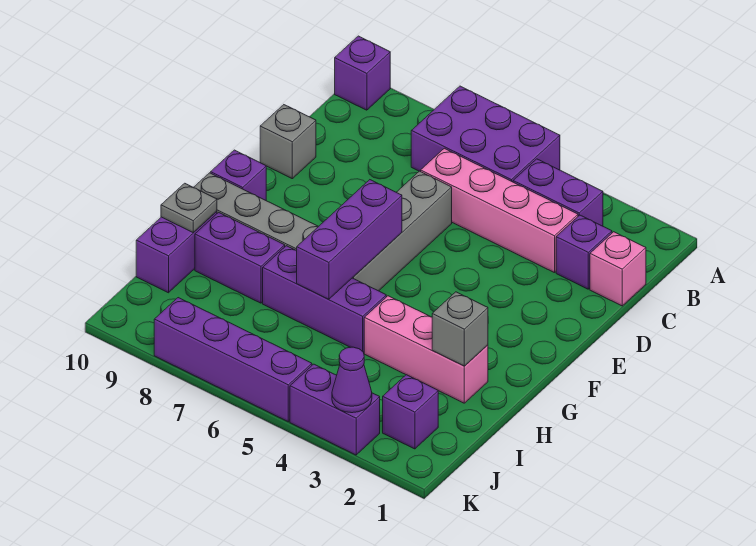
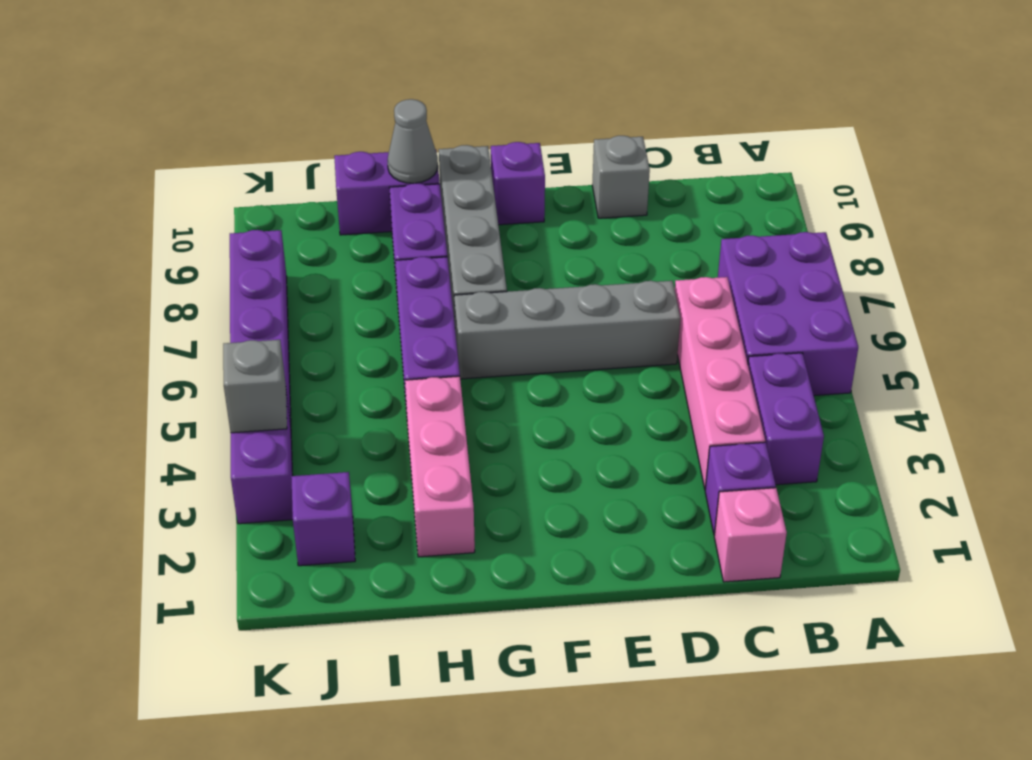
purple brick A10 level 1 -> none
purple brick F6:H6 level 2 -> none
grey brick H2 level 2 -> grey brick K4 level 2
grey plate H10 level 2 -> grey cone H10 level 2
purple cone K3 level 2 -> none

